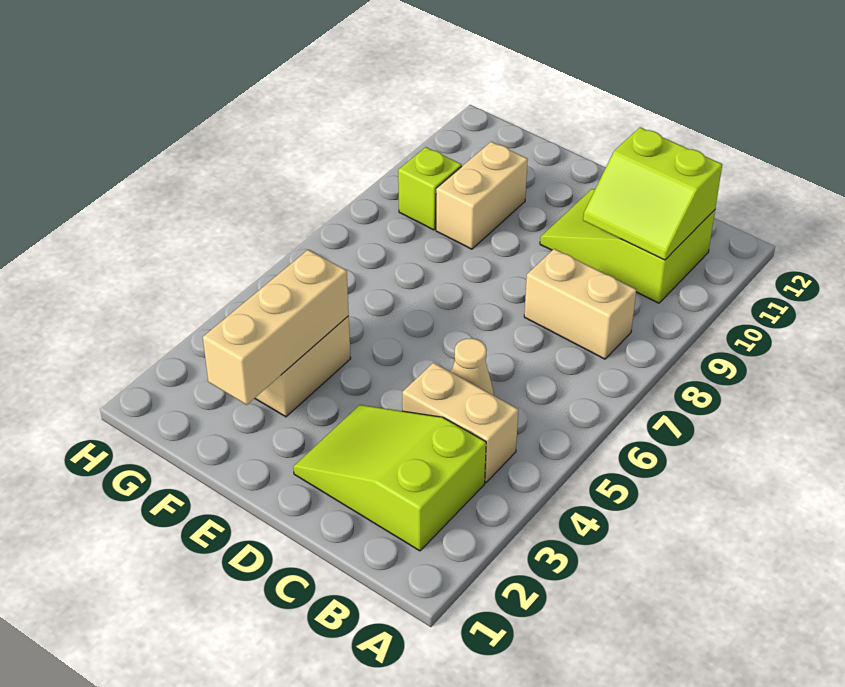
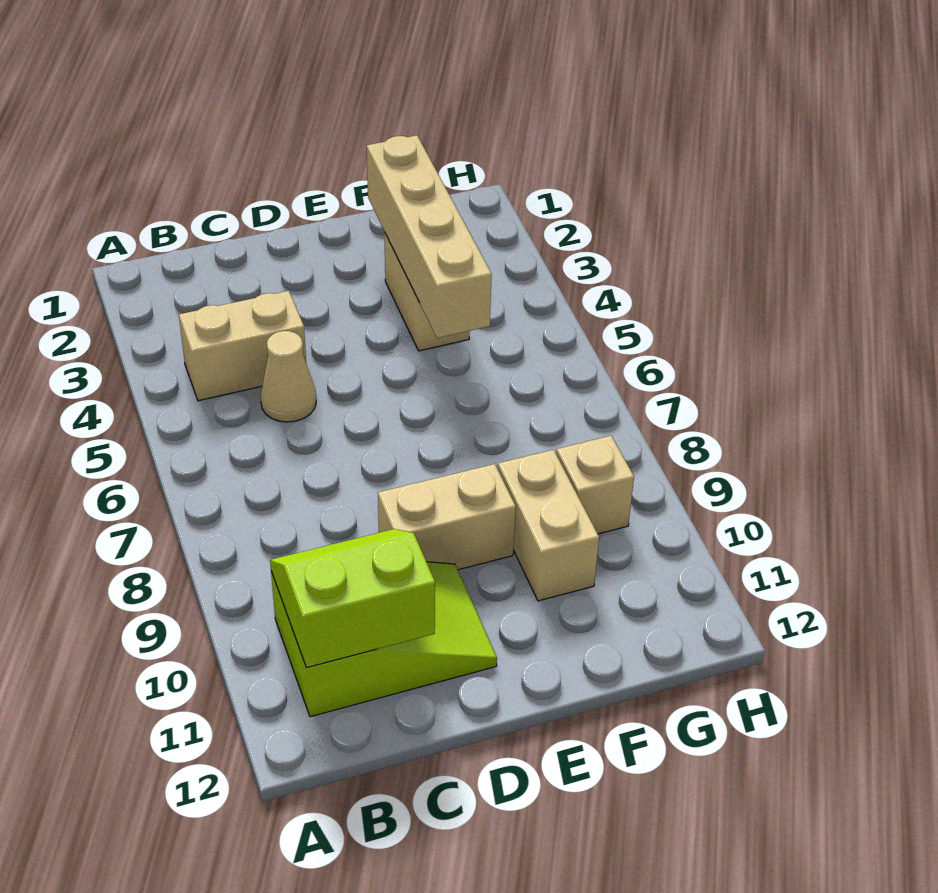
lime slope B2:D3 level 1 top B -> none
tan brick B8:C8 level 1 -> tan brick D9:E9 level 1
tan brick F2:F4 level 2 -> tan brick F2:F5 level 2
lime brick G9 level 1 -> tan brick G9 level 1

